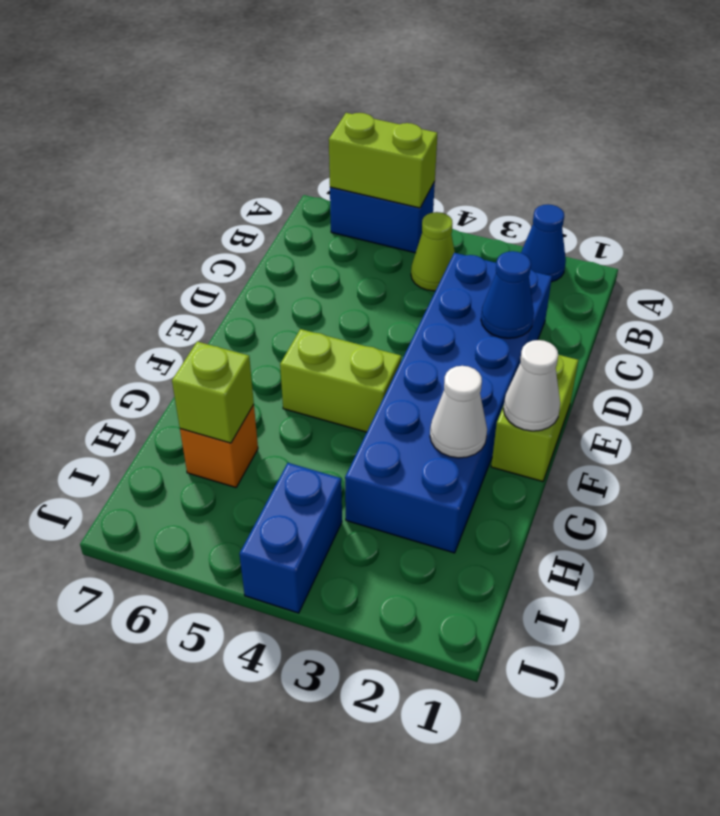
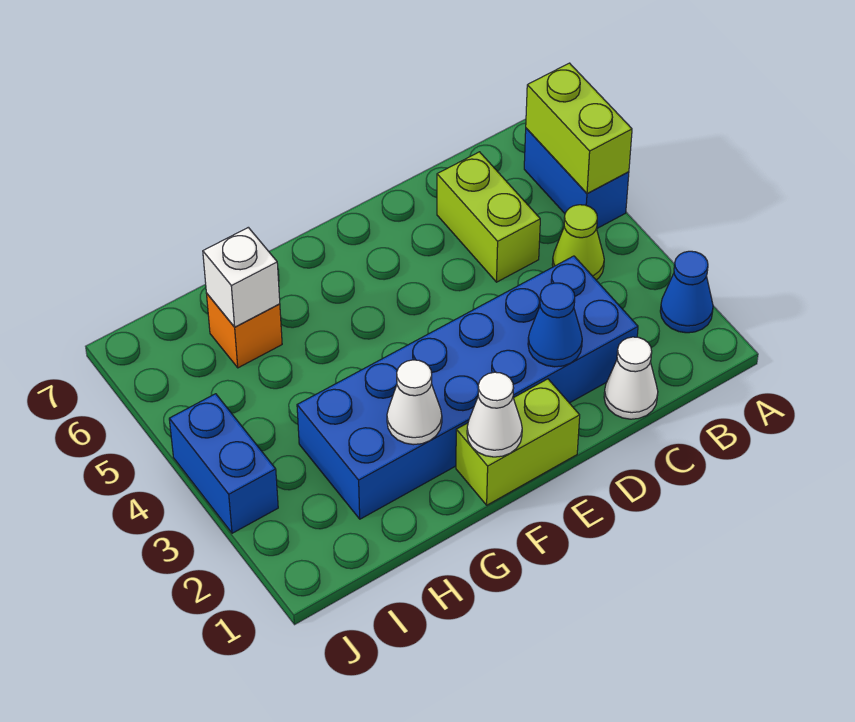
none -> white cone C1 level 1
lime brick F4:F5 level 1 -> lime brick C5:C6 level 1
lime brick H6 level 2 -> white brick H6 level 2
blue brick I4:J4 level 1 -> blue brick J3:J4 level 1

